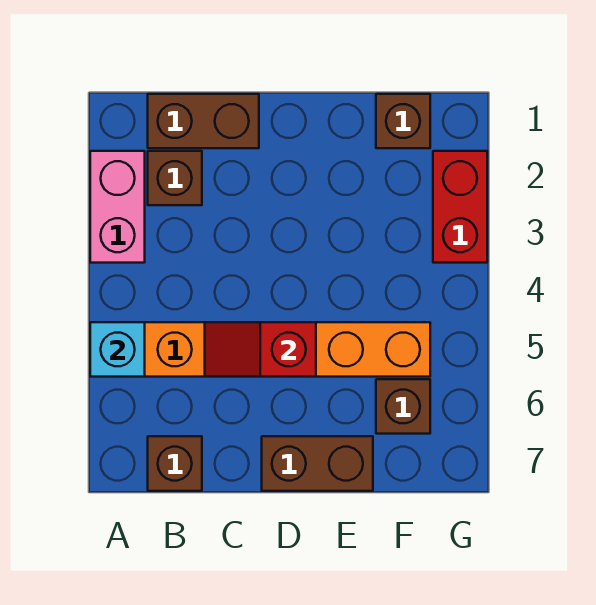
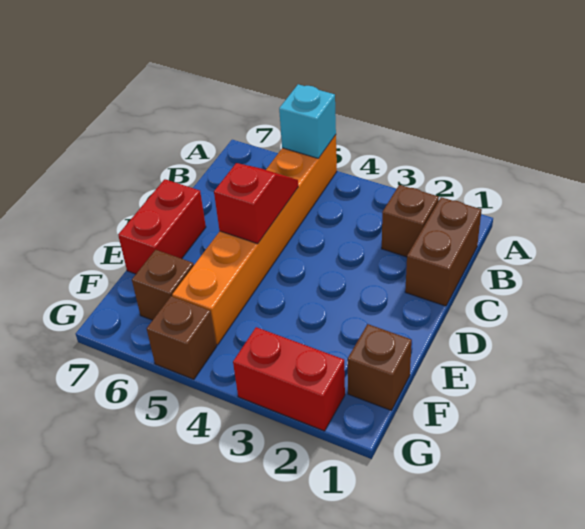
pink brick A2:A3 level 1 -> none
brown brick B7 level 1 -> brown brick G5 level 1
brown brick D7:E7 level 1 -> red brick D7:E7 level 1

